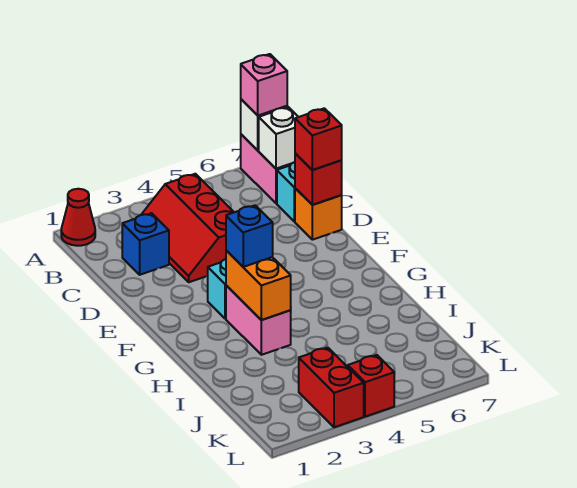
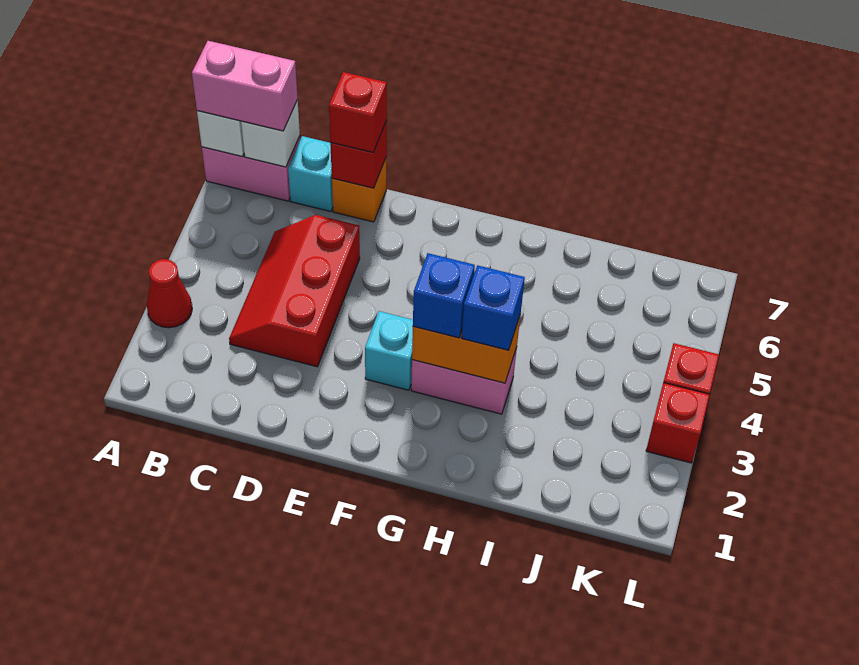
red cone A1 level 1 -> red cone A3 level 1
pink brick A7 level 3 -> pink brick A7:B7 level 3
red slope B3:D4 level 1 top 4 -> red slope C3:D5 level 1 top D
blue brick C2 level 1 -> blue brick H3 level 3
red brick K3:L3 level 1 -> red brick L3 level 1

